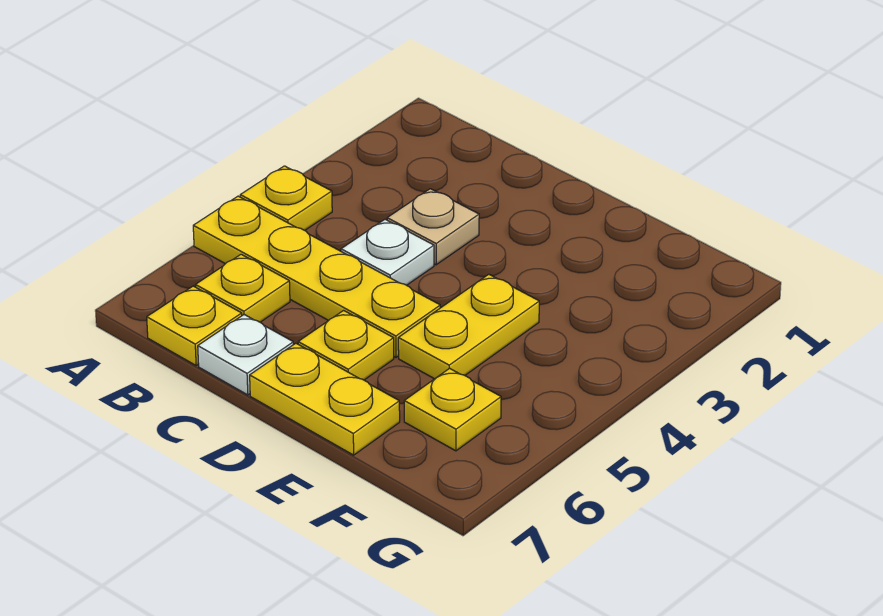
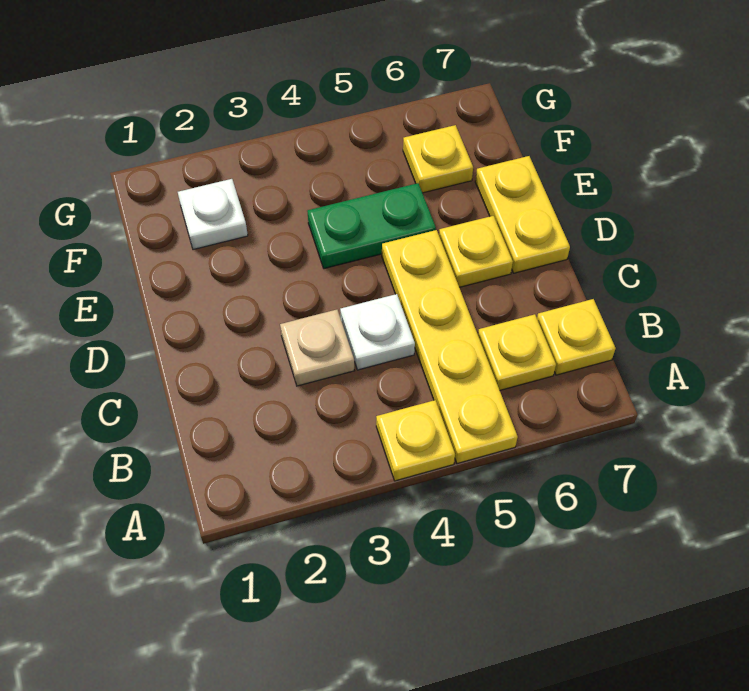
white plate C7 level 1 -> white plate F2 level 1
yellow plate E4:E5 level 1 -> green plate E4:E5 level 1

